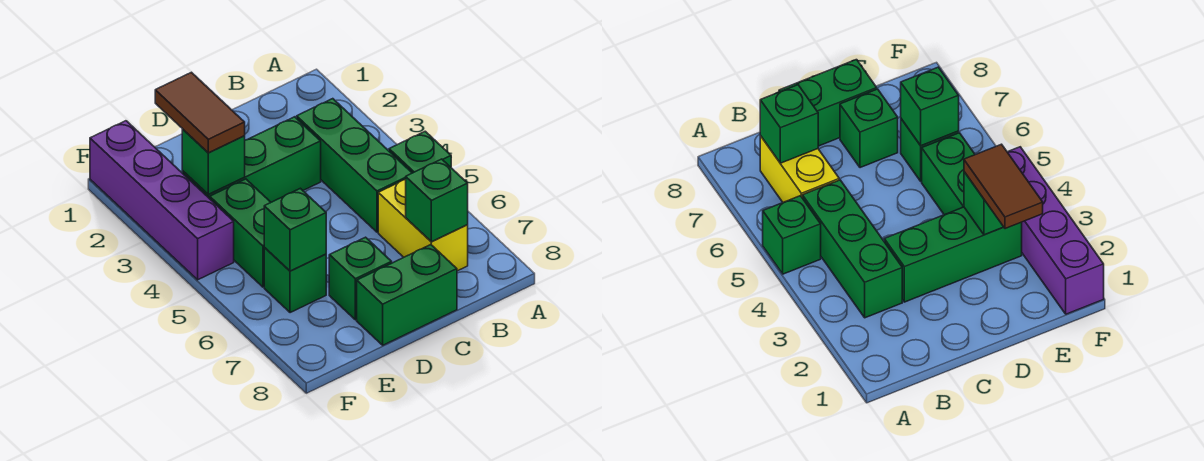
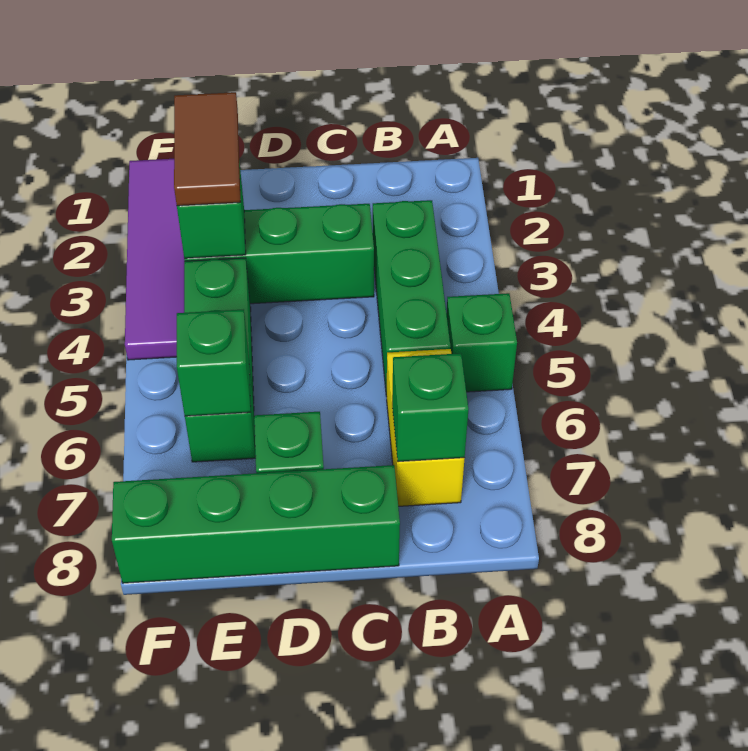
green brick C8:D8 level 1 -> green brick C8:F8 level 1
purple brick F1:F4 level 1 -> purple tile F1:F4 level 1

